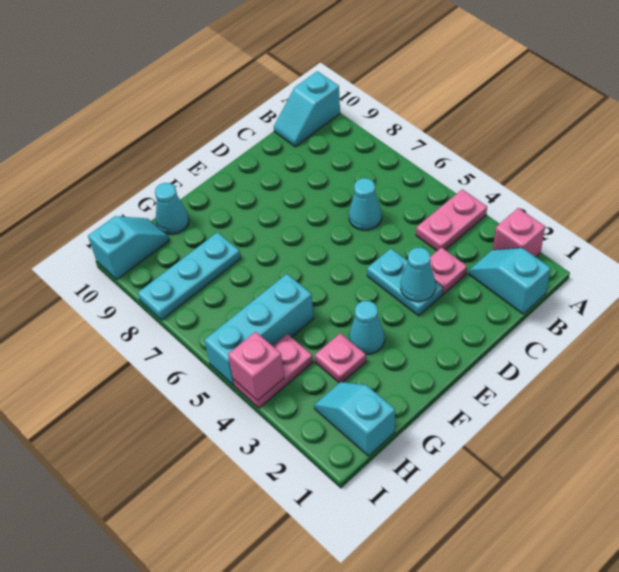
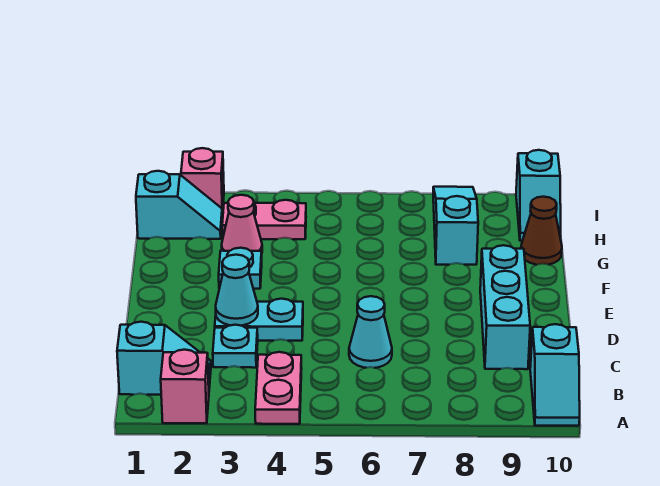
cyan slope A10:B10 level 1 top A -> cyan slope A10:B10 level 1 top B
pink plate C3 level 1 -> cyan plate C3 level 1
cyan cone F3 level 1 -> cyan plate F3 level 1
pink plate G3 level 1 -> pink cone G3 level 1
cyan brick G5:I5 level 1 -> cyan brick C9:E9 level 1
cyan plate G8:I8 level 1 -> cyan slope G8:I8 level 1 top G
cyan cone G10 level 1 -> brown cone G10 level 1
pink plate H4:I4 level 1 -> pink plate H3:H4 level 1
pink brick I4 level 2 -> pink brick I2 level 1

